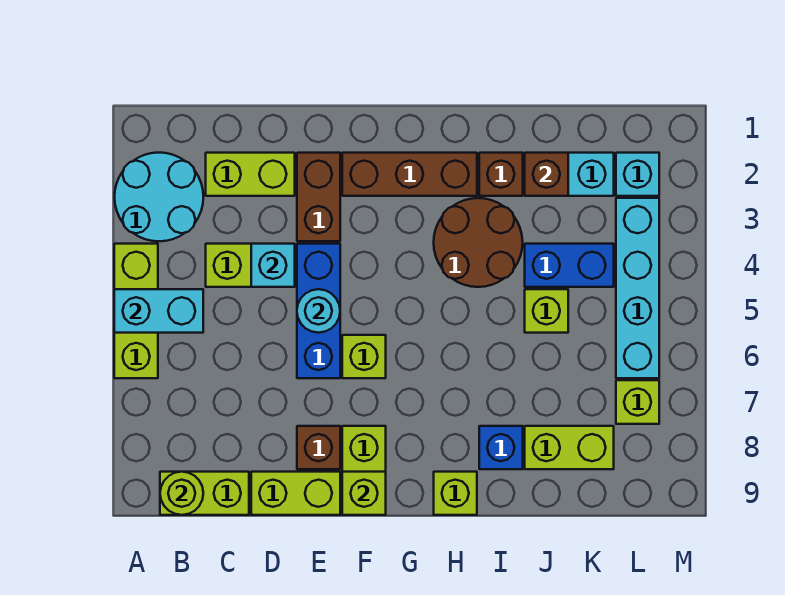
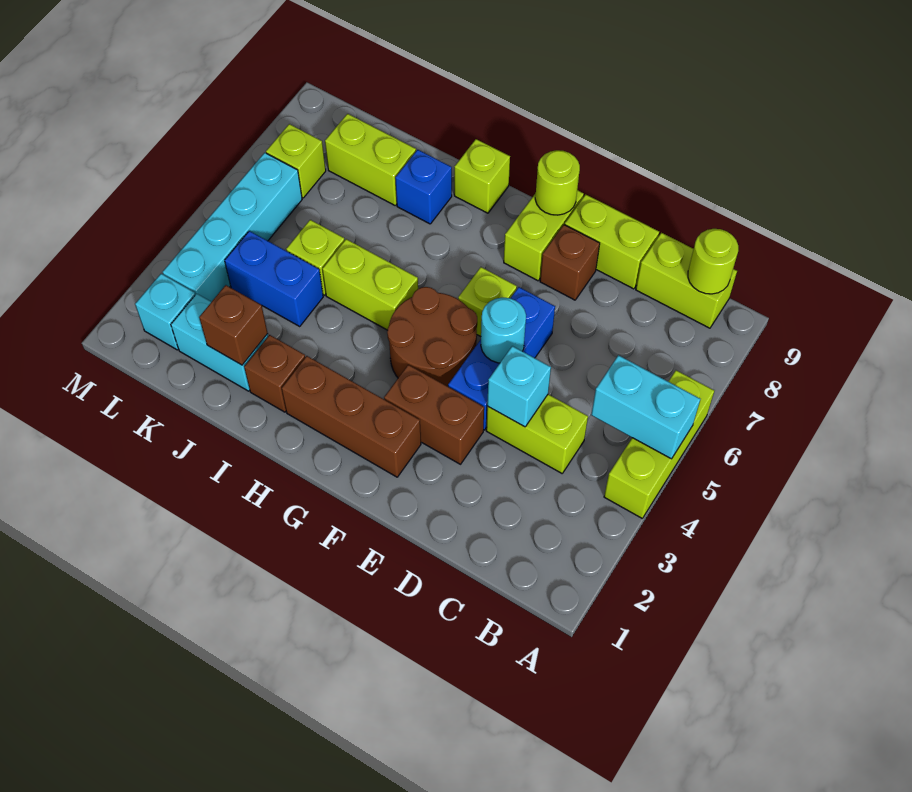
cyan round brick A2:B3 level 1 -> none
lime brick C2:D2 level 1 -> lime brick H5:I5 level 1
brown brick E2:E3 level 1 -> brown brick E3:F3 level 1
lime brick F9 level 2 -> lime round brick F9 level 2
brown round brick H3:I4 level 1 -> brown round brick F4:G5 level 1

